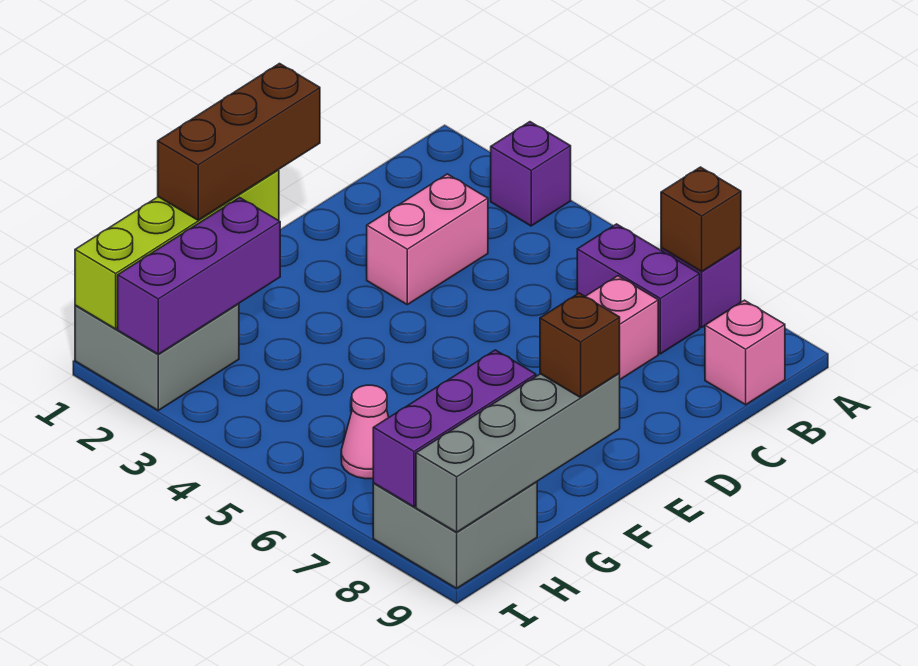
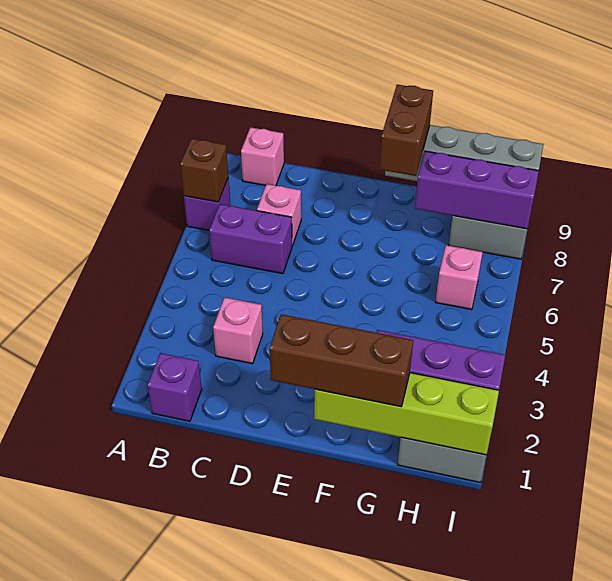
purple brick A3 level 1 -> purple brick B1 level 1
purple brick B6:B7 level 1 -> purple brick B6:C6 level 1
pink brick C3:D3 level 1 -> pink brick C3 level 1
brown brick F9 level 3 -> brown brick F8:F9 level 3
pink cone H6 level 1 -> pink brick H6 level 1

